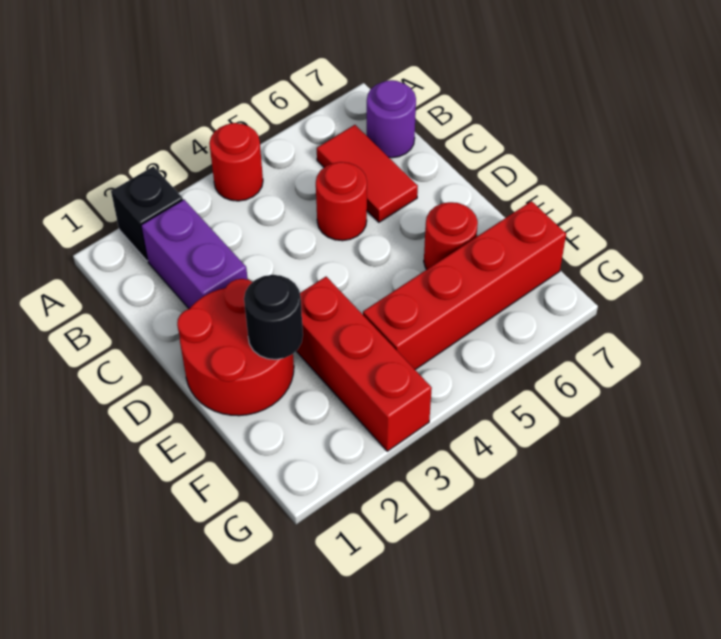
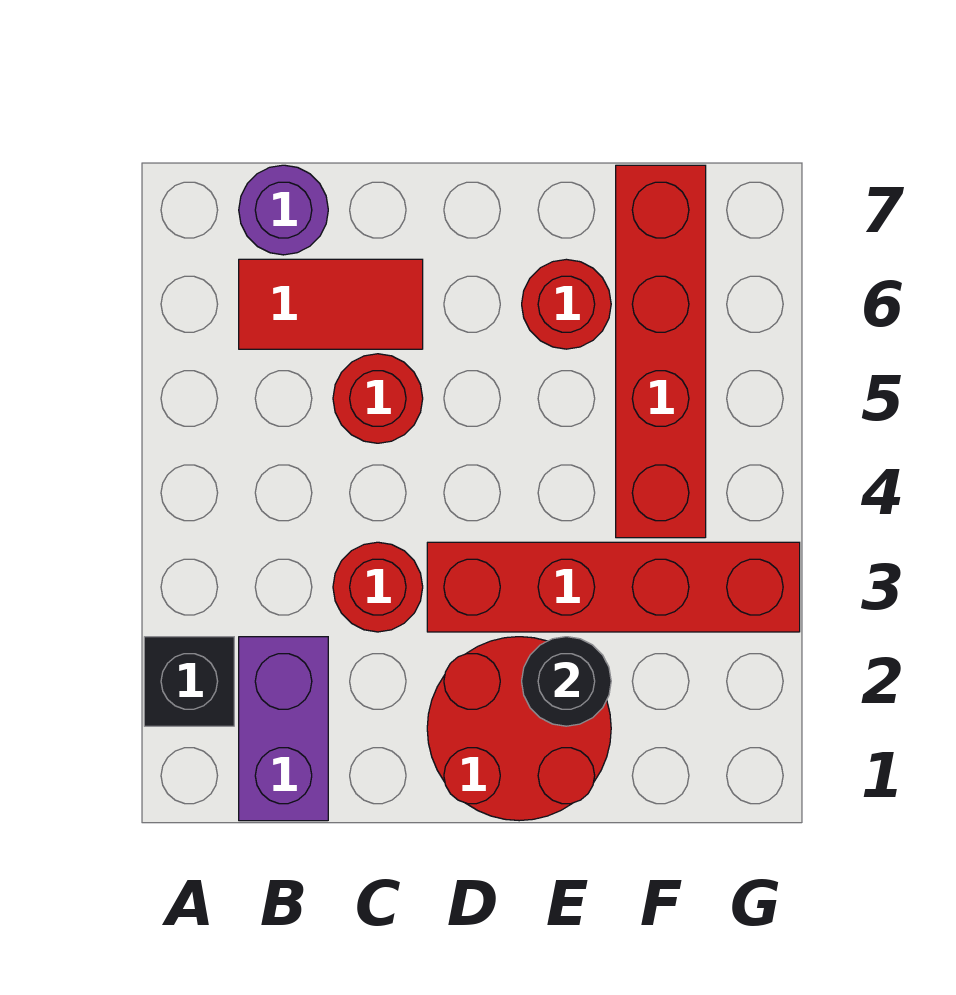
red round brick A4 level 1 -> red round brick C3 level 1
purple brick B2:C2 level 1 -> purple brick B1:B2 level 1
red brick E3:G3 level 1 -> red brick D3:G3 level 1

